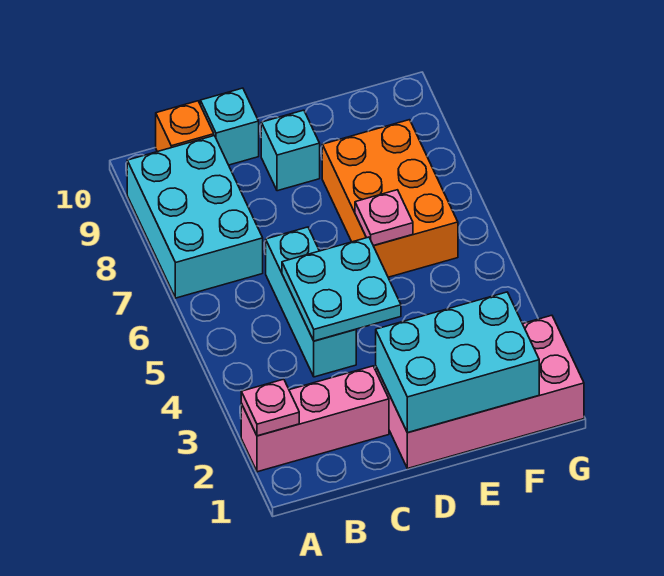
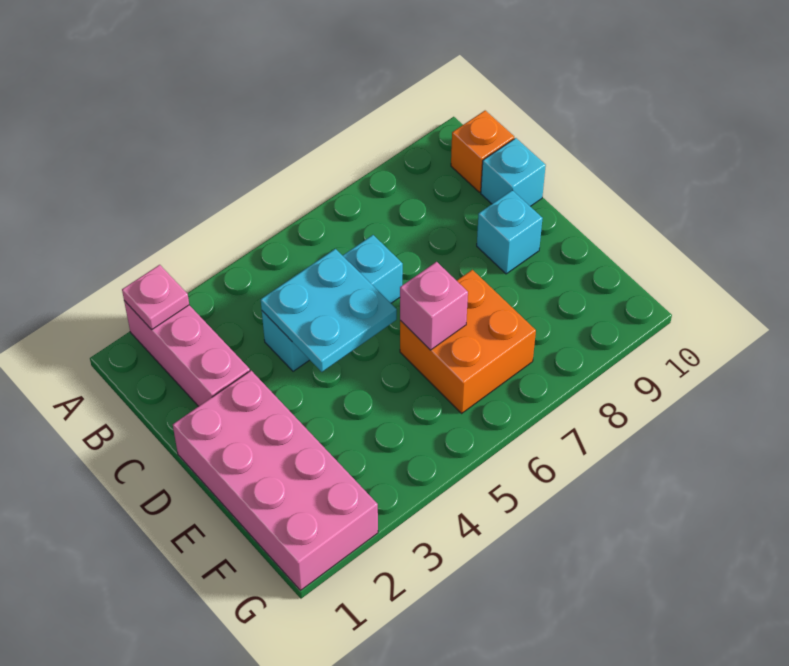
cyan brick A7:B9 level 1 -> none
cyan brick D1:F2 level 2 -> none
orange brick E6:F8 level 1 -> orange brick E6:F7 level 1
pink plate E6 level 2 -> pink brick E6 level 2

